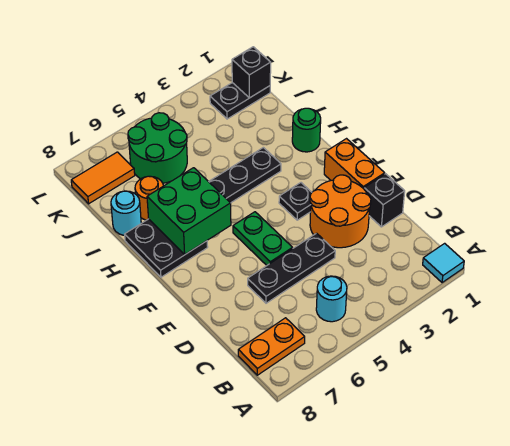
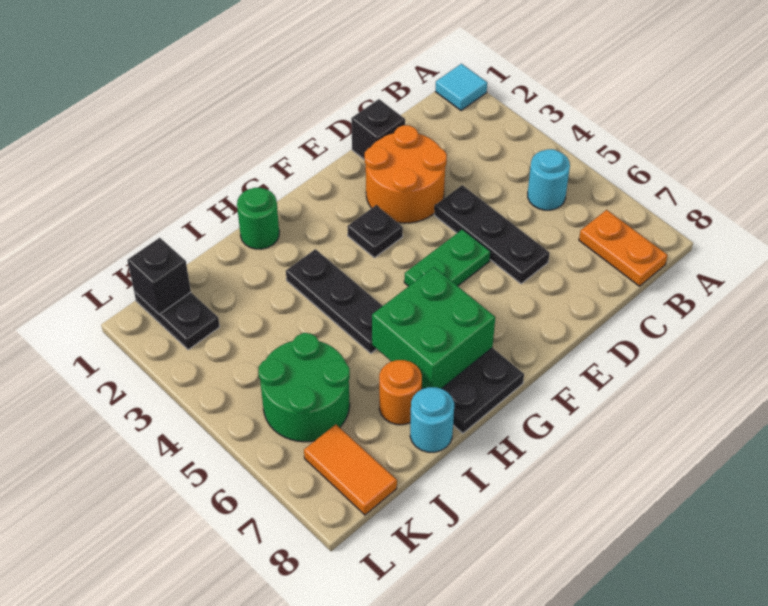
orange brick E1:F1 level 1 -> none

